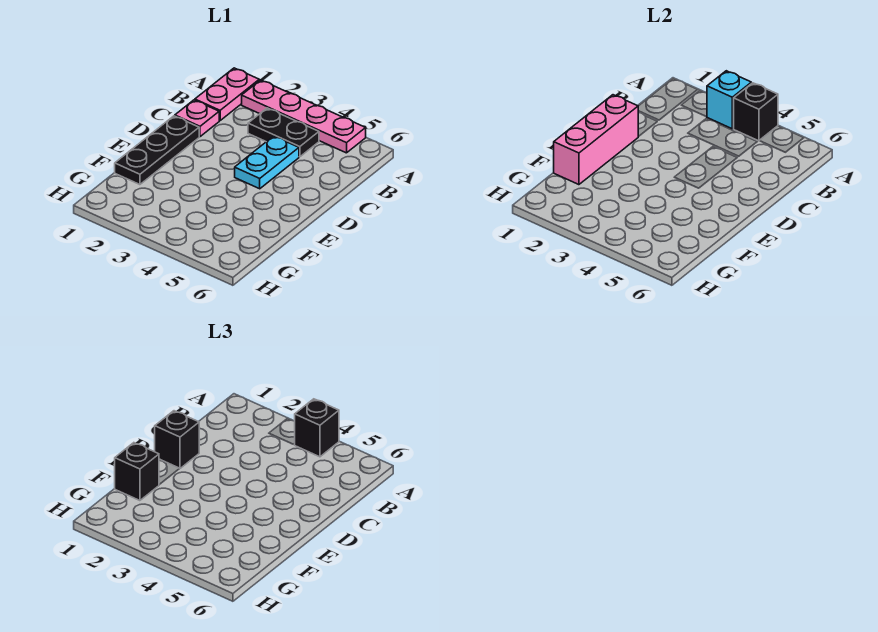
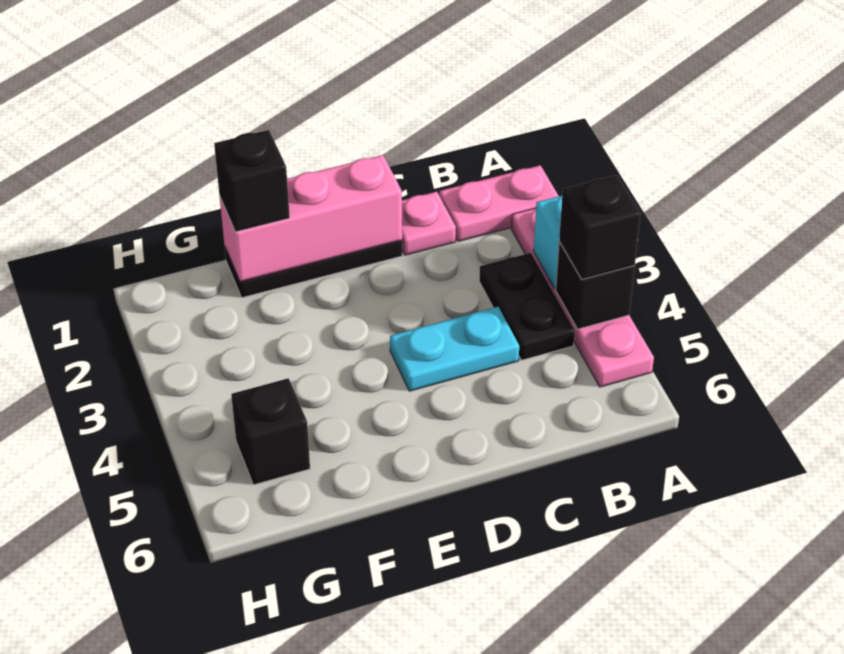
black brick D1 level 3 -> black brick G5 level 1

